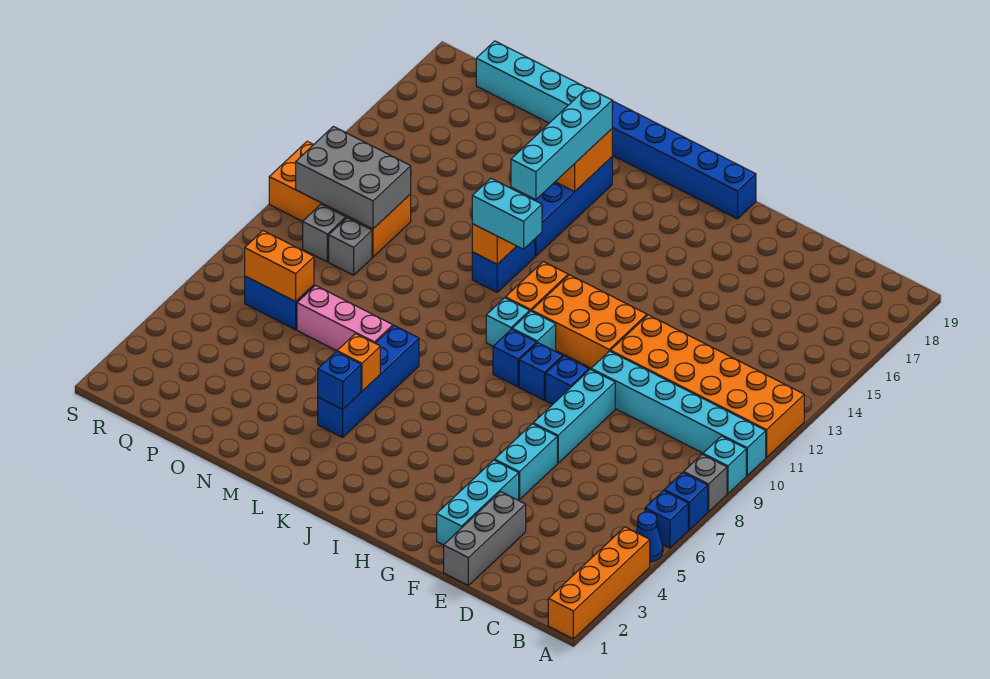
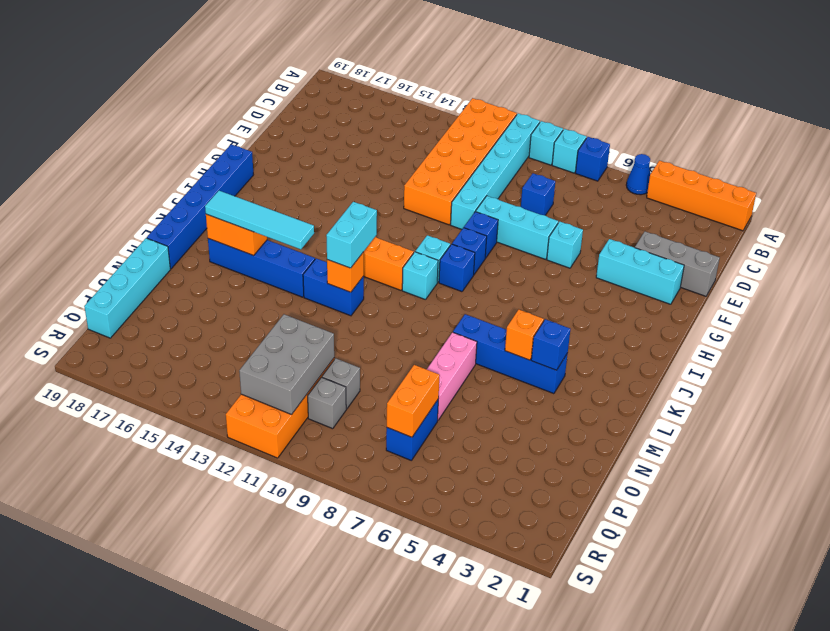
blue brick A6 level 1 -> blue brick D8 level 1
grey brick A8 level 1 -> cyan brick A8 level 1
cyan brick F5:F6 level 1 -> cyan brick F6 level 1
orange brick G11:I12 level 1 -> none
cyan brick L14:L17 level 3 -> cyan tile L14:L17 level 3

